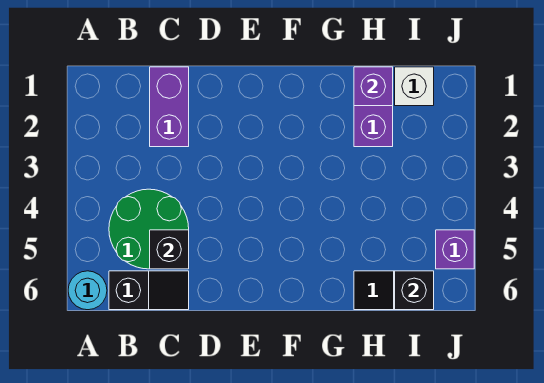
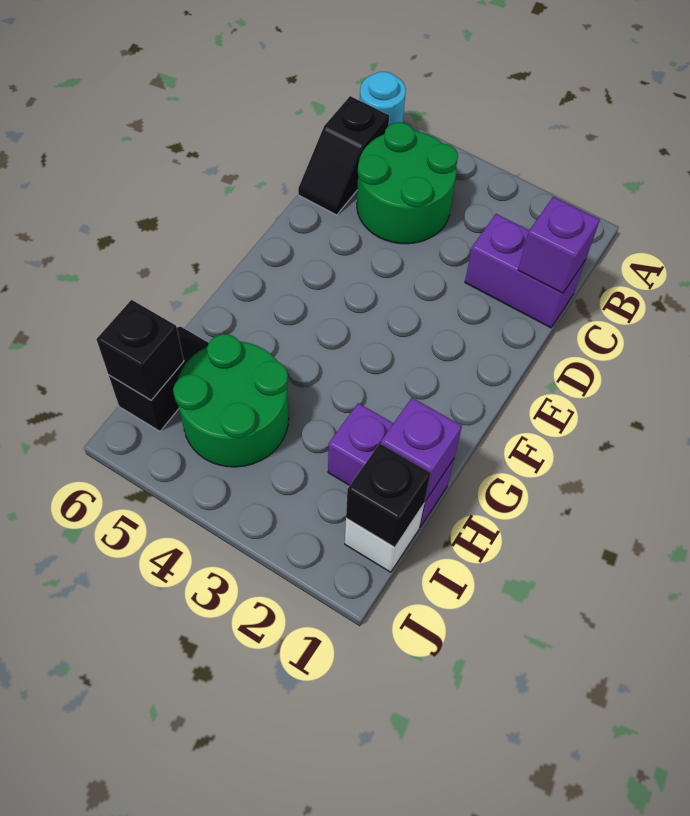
black brick C5 level 2 -> black brick I1 level 2
none -> green round brick H4:I5 level 1
purple brick J5 level 1 -> purple brick C1 level 2

